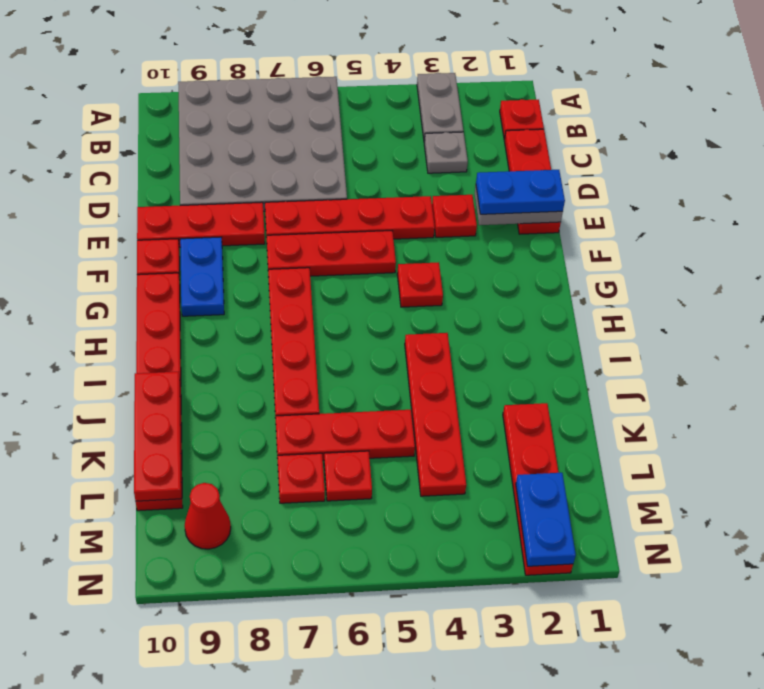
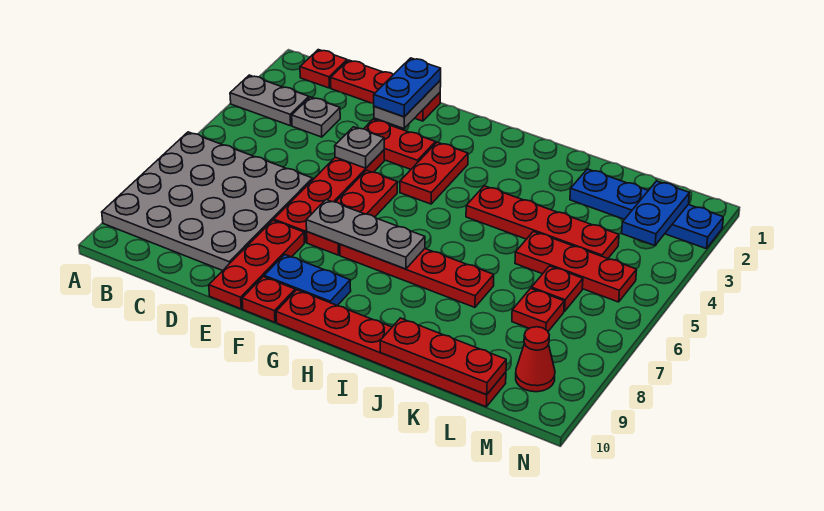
red plate E3 level 1 -> red plate E3:F3 level 1
none -> grey plate E4 level 2
none -> grey plate F7:H7 level 2
red plate G4 level 1 -> red plate G3:G4 level 1
red plate K2:N2 level 1 -> blue plate K2:N2 level 1
red plate K5:K7 level 1 -> red plate K5:M5 level 1
blue plate M2:N2 level 2 -> blue plate M2:M3 level 2

